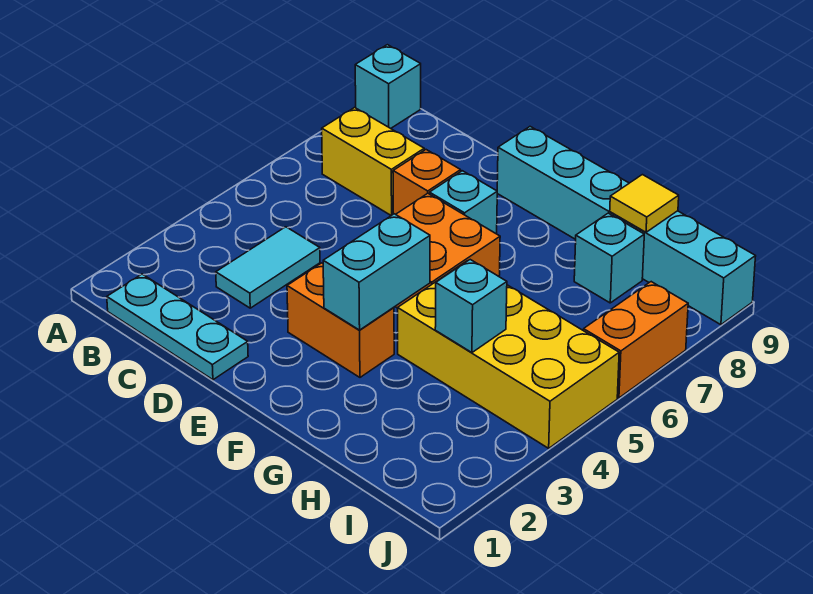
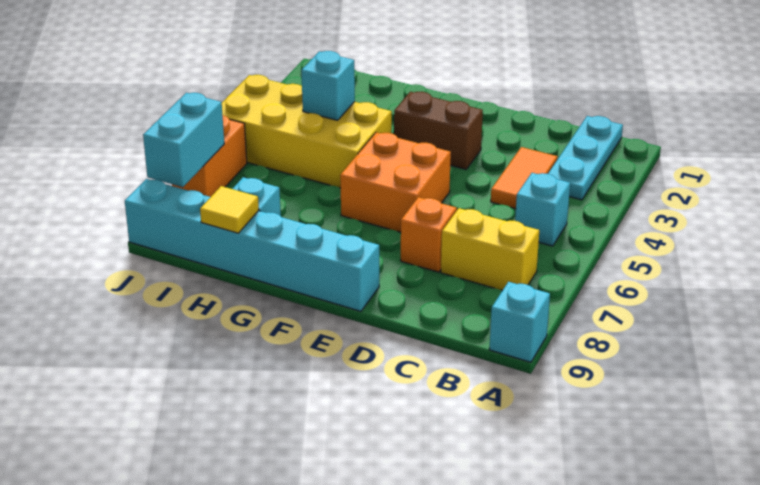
cyan plate B1:D1 level 1 -> cyan plate B1:B3 level 1
cyan tile C3:C4 level 1 -> orange tile C3:C4 level 1
orange brick E3:F3 level 1 -> brown brick E3:F3 level 1
cyan brick E7 level 1 -> cyan brick B5 level 1
cyan brick F3:F4 level 2 -> cyan brick J7:J8 level 2

